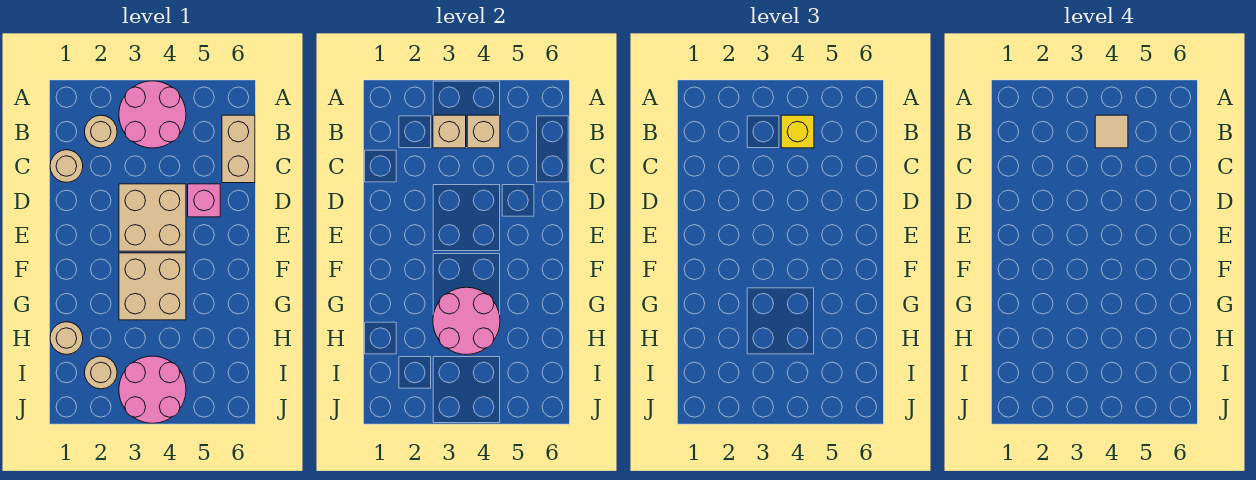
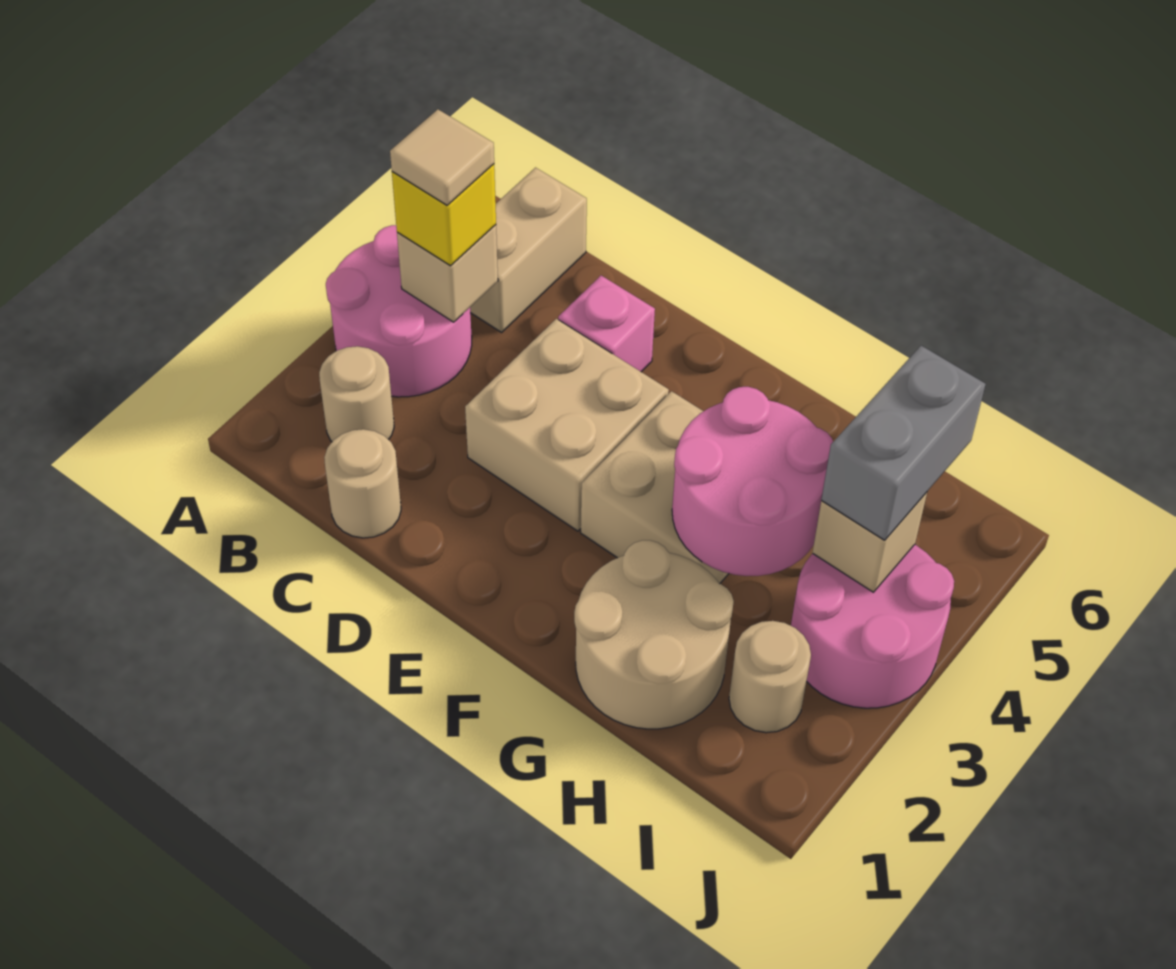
tan brick B3 level 2 -> tan brick I4 level 2
tan brick B6:C6 level 1 -> tan brick B5:B6 level 1
tan round brick H1 level 1 -> tan round brick G1:H2 level 1
none -> grey brick I4:I5 level 3

